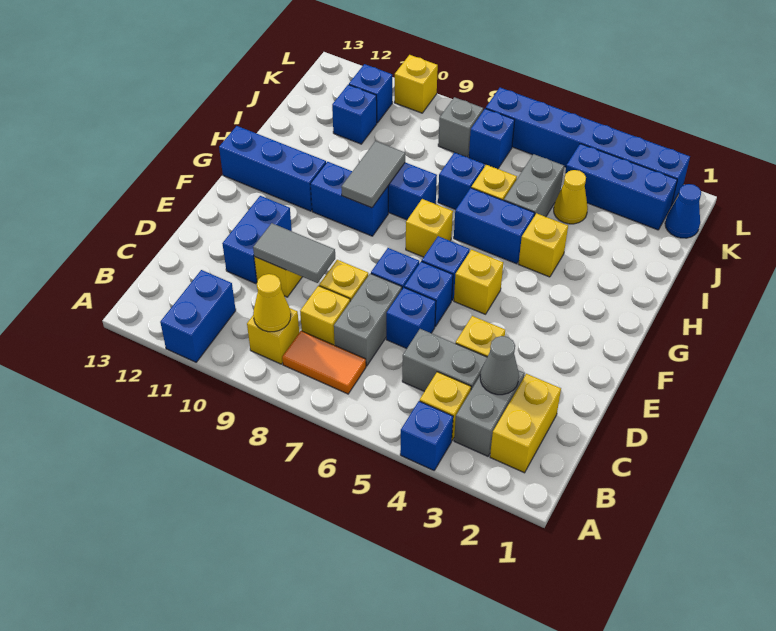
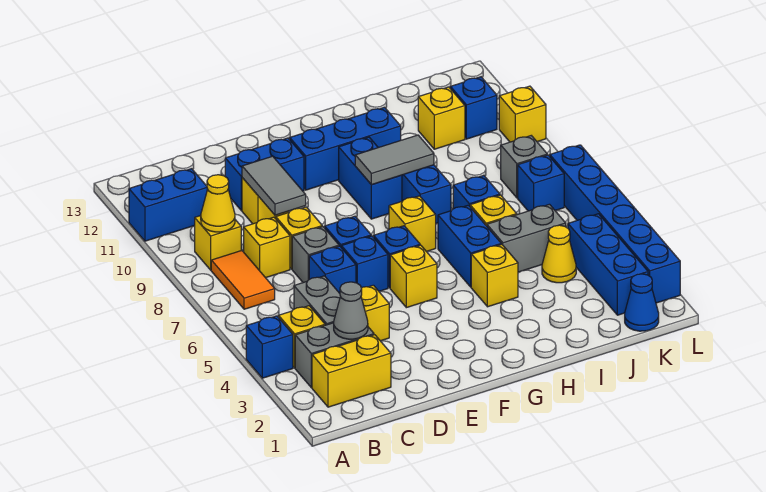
grey brick C7:D7 level 1 -> grey brick D7 level 1
blue brick G11:G13 level 1 -> blue brick F11:H11 level 1
blue brick J11 level 1 -> yellow brick J11 level 1

